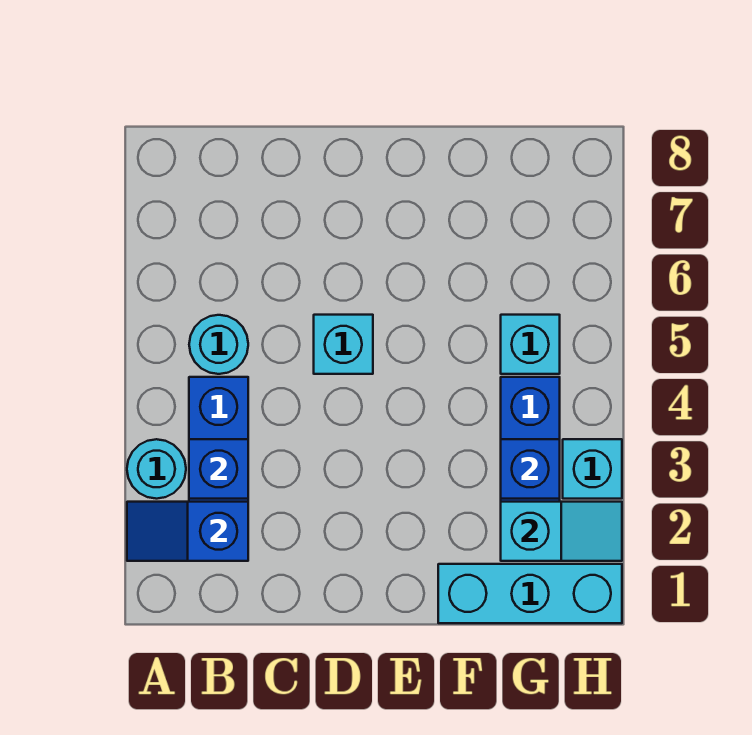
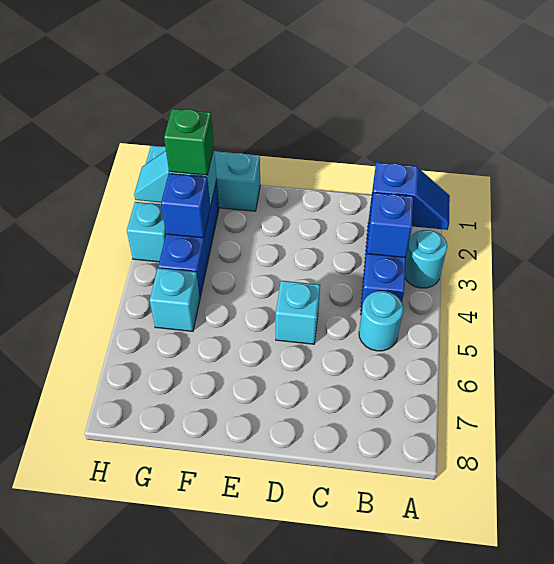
none -> green brick G2 level 3

